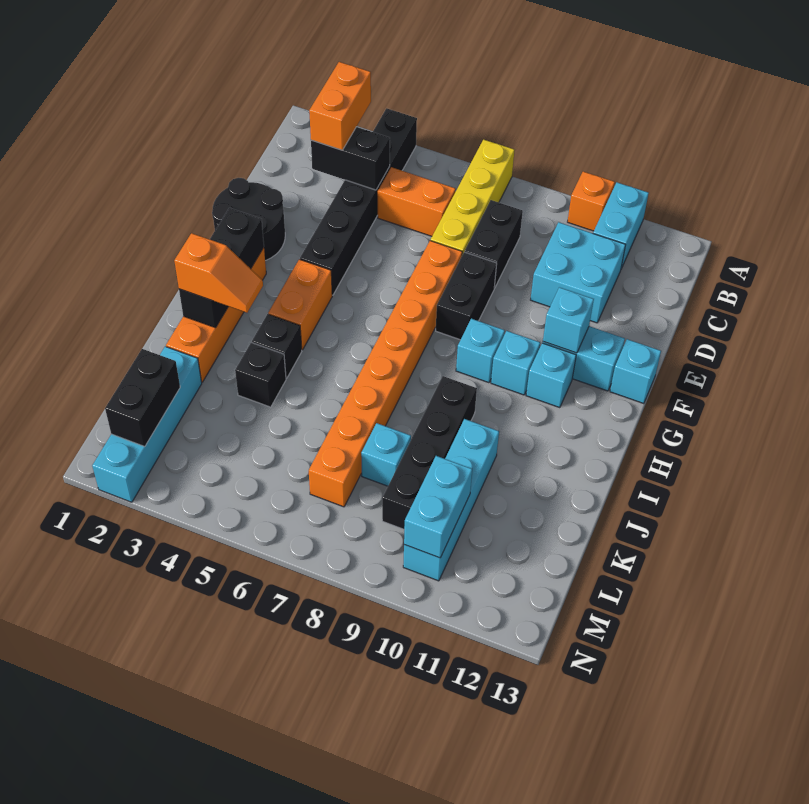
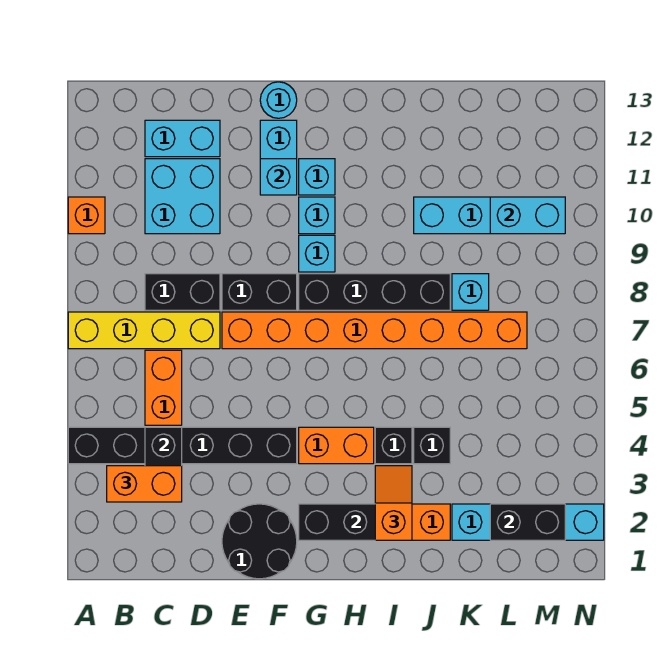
cyan brick A11:B11 level 1 -> cyan brick C12:D12 level 1
cyan brick F13 level 1 -> cyan round brick F13 level 1
black brick I9:L9 level 1 -> black brick G8:J8 level 1

